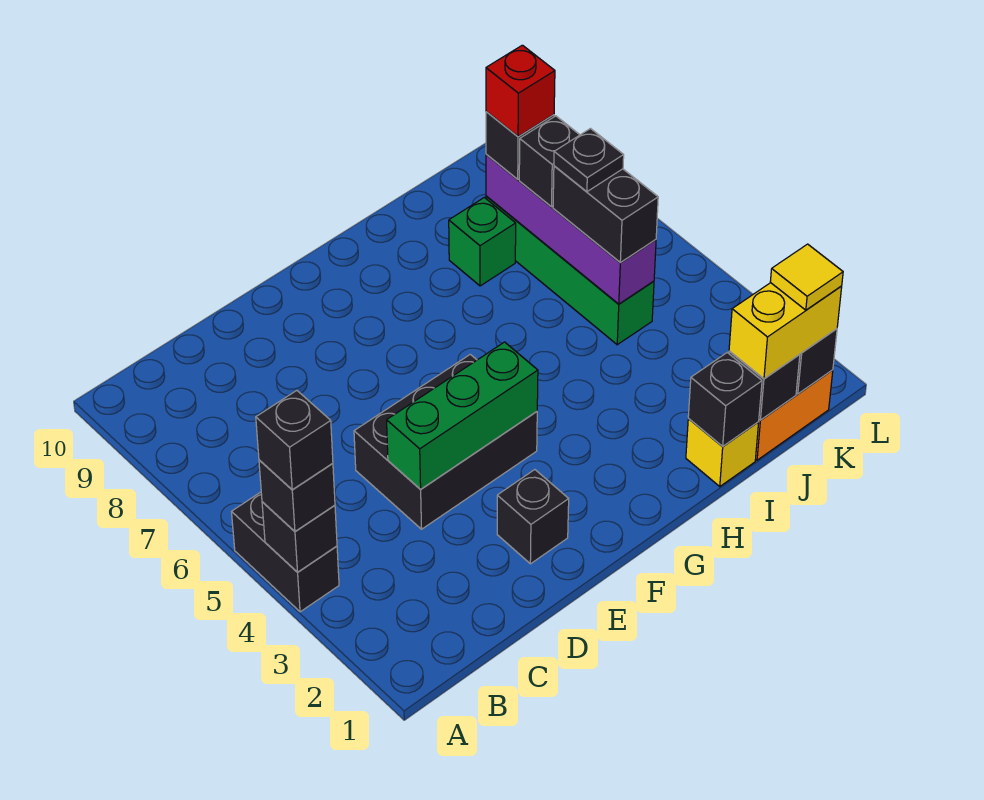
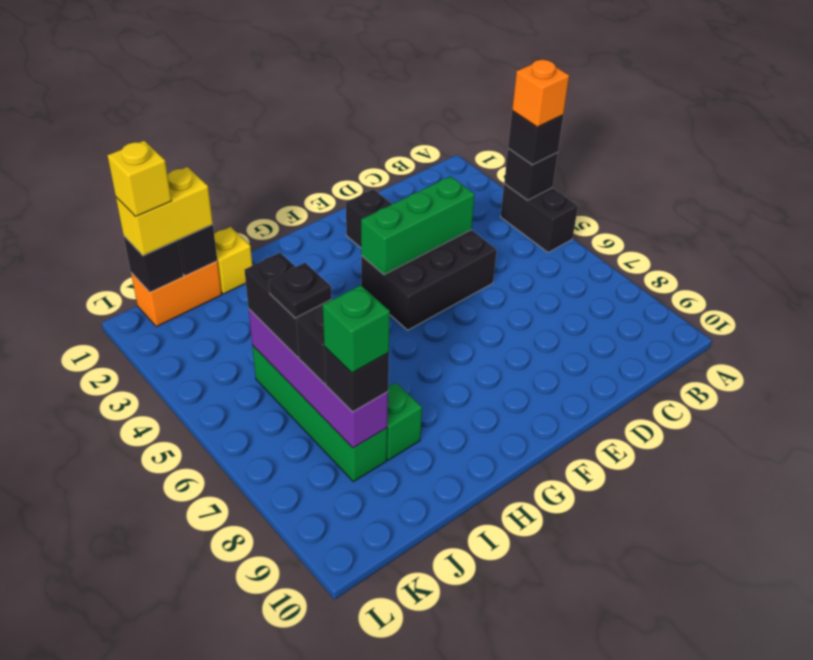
black brick A4 level 4 -> orange brick A4 level 4
black brick I1 level 2 -> none
red brick J8 level 4 -> green brick J8 level 4
yellow tile K1 level 4 -> yellow brick K1 level 4

